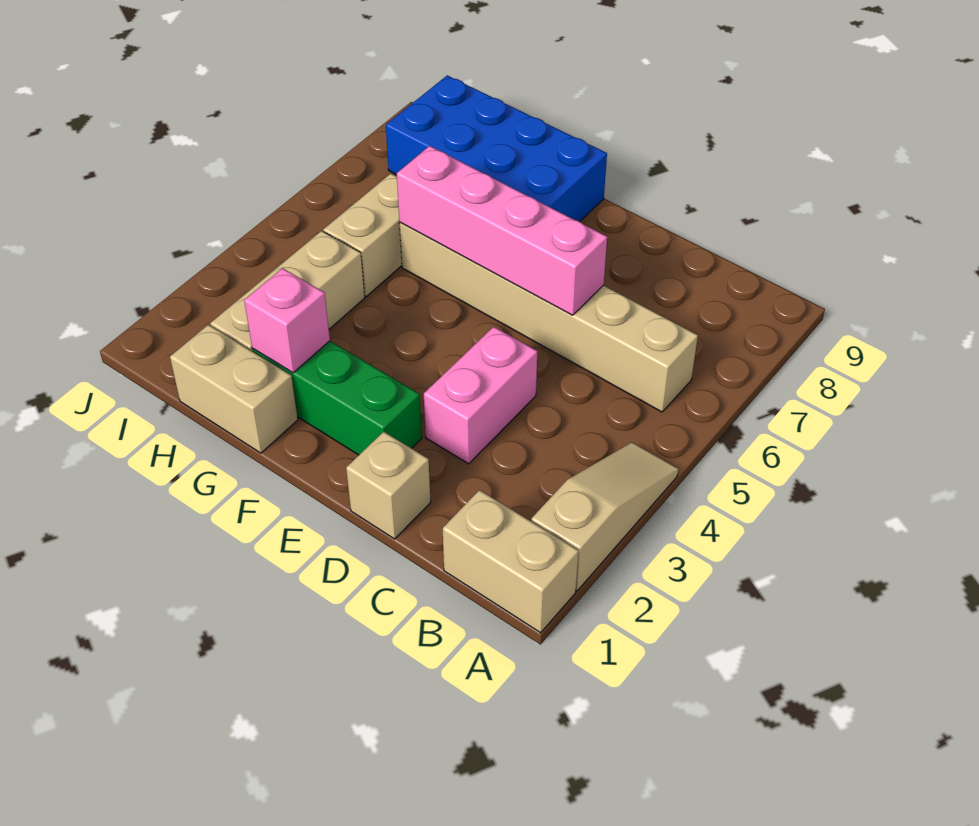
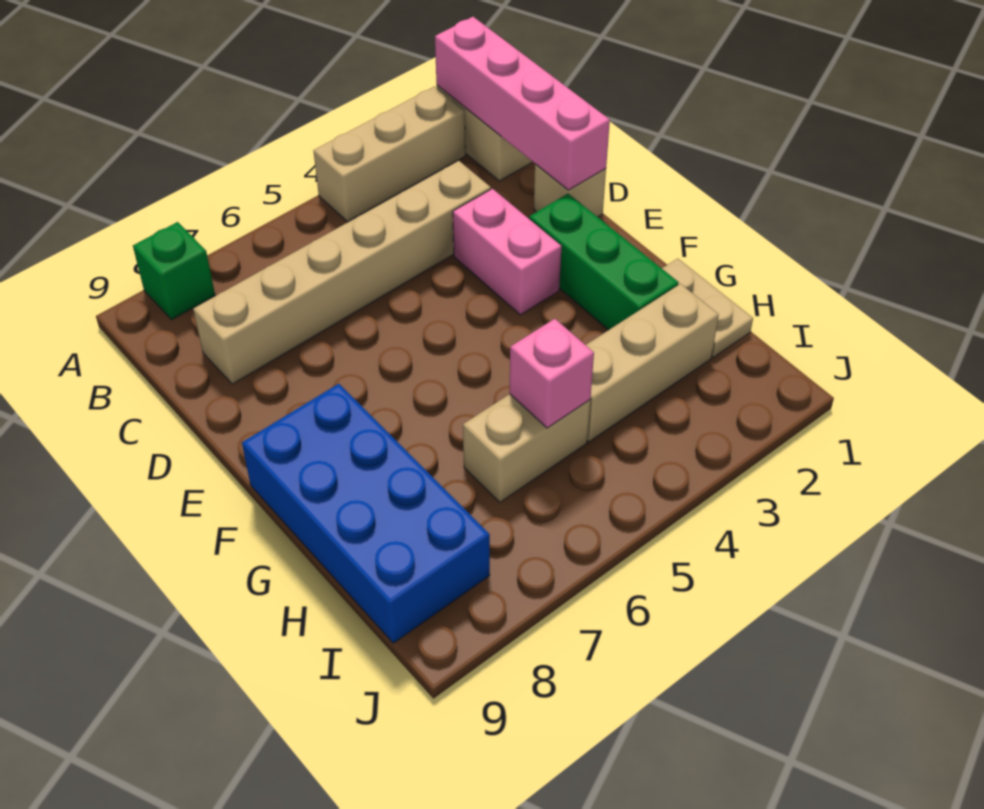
tan slope A2:A4 level 1 top 2 -> tan brick A2:A4 level 1
none -> green brick A8 level 1
tan brick B6:G6 level 1 -> tan brick C3:C8 level 1
pink brick D3:D4 level 1 -> pink brick D3:E3 level 1
pink brick D6:G6 level 2 -> pink brick A1:D1 level 2
tan brick G1:H1 level 1 -> tan plate G1:H1 level 1
pink brick G2 level 2 -> pink brick H5 level 2

